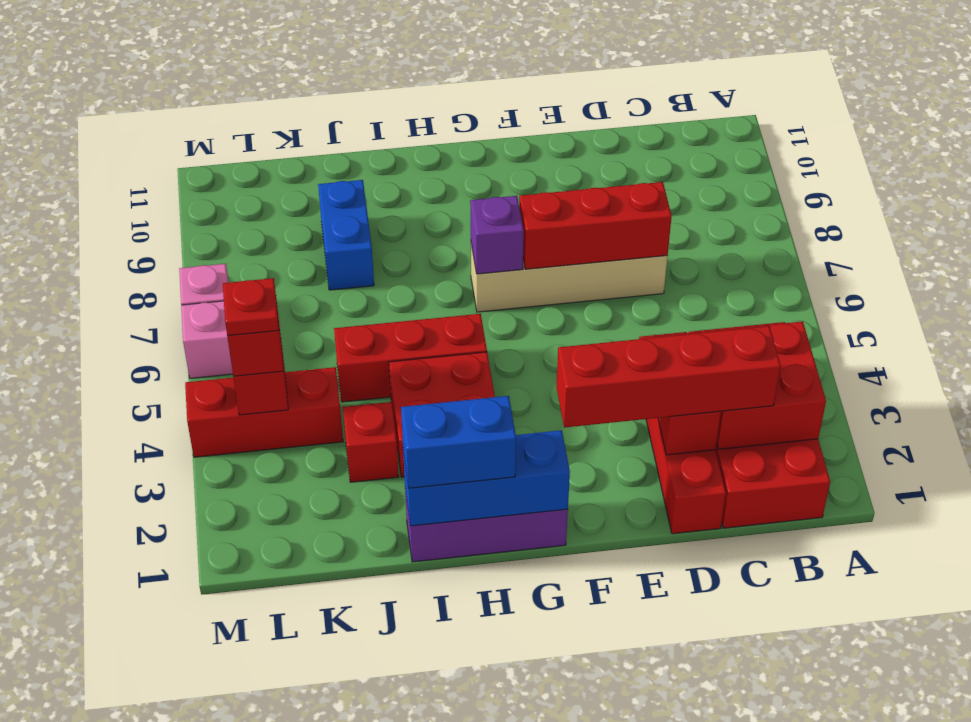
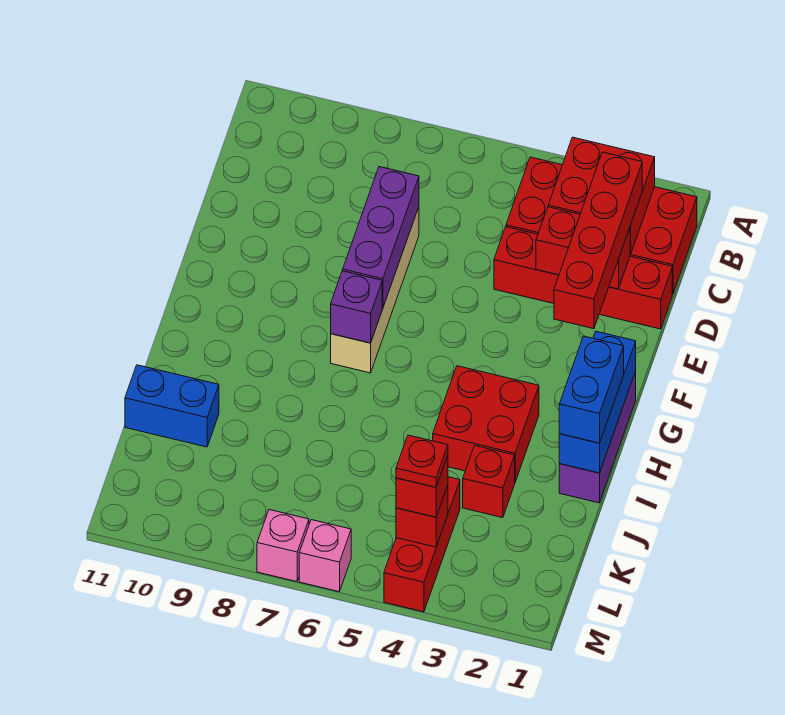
red brick D7:F7 level 2 -> purple brick D7:F7 level 2
red brick H5:J5 level 1 -> none
blue brick J8:J9 level 1 -> blue brick J10:J11 level 1

